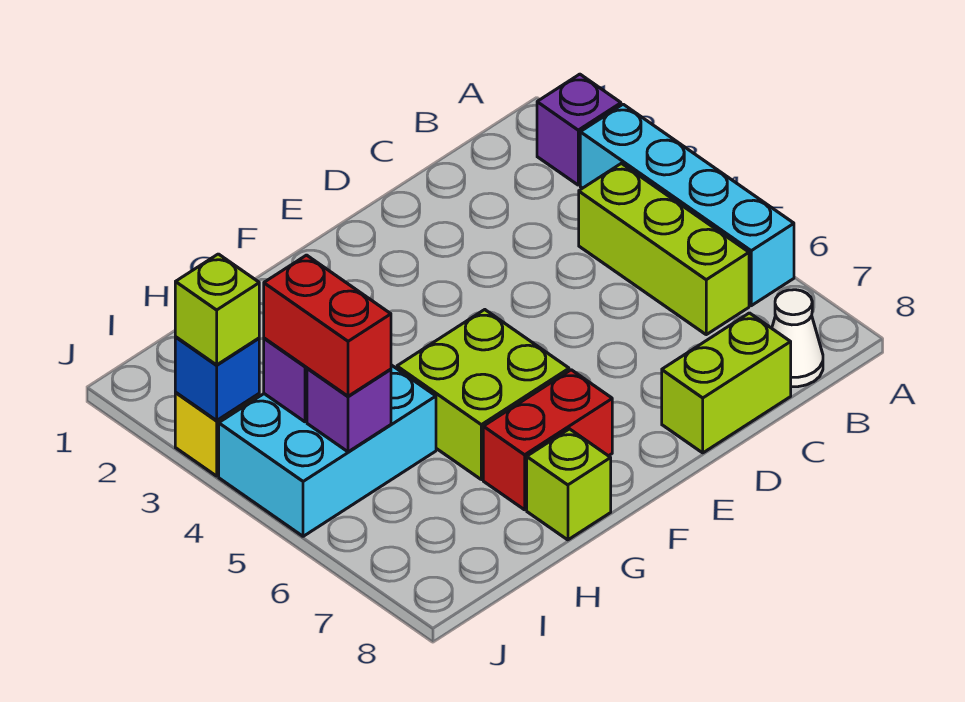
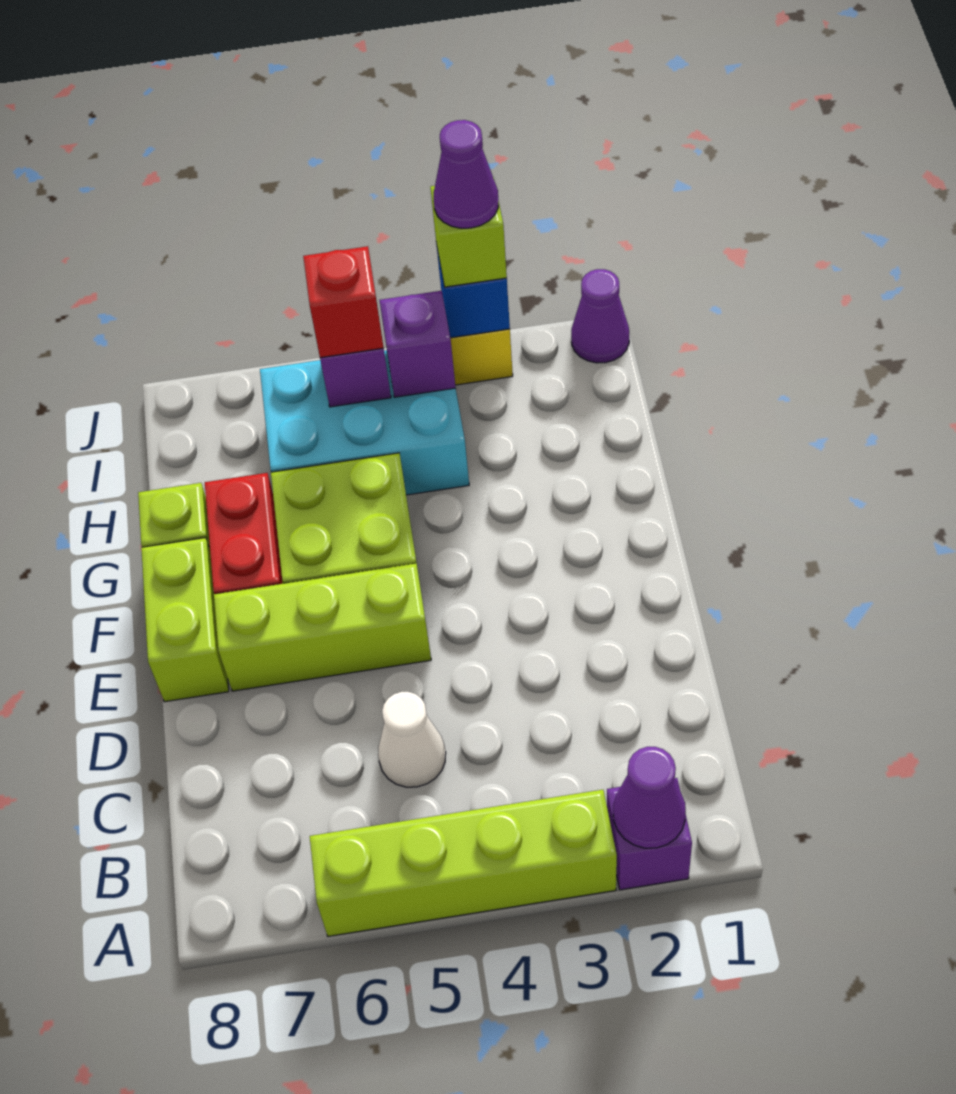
none -> purple cone A2 level 2
cyan brick A3:A6 level 1 -> lime brick A3:A6 level 1
lime brick B4:B6 level 1 -> lime brick E5:E7 level 1
white cone B8 level 1 -> white cone C5 level 1
lime brick C8:D8 level 1 -> lime brick E8:F8 level 1
cyan brick H4:J5 level 1 -> cyan brick H4:I6 level 1
red brick I4:I5 level 3 -> red brick I5 level 3
none -> purple cone J1 level 1
none -> purple cone J3 level 4

